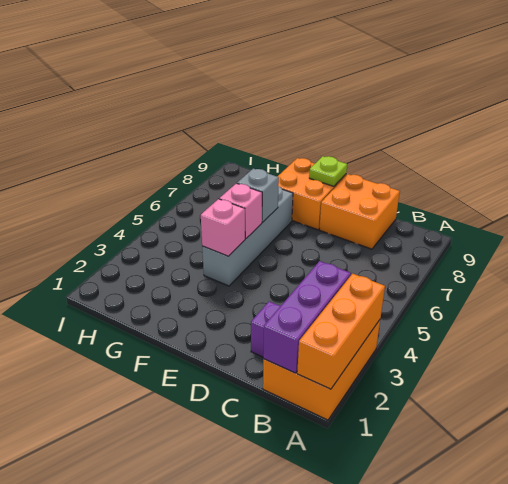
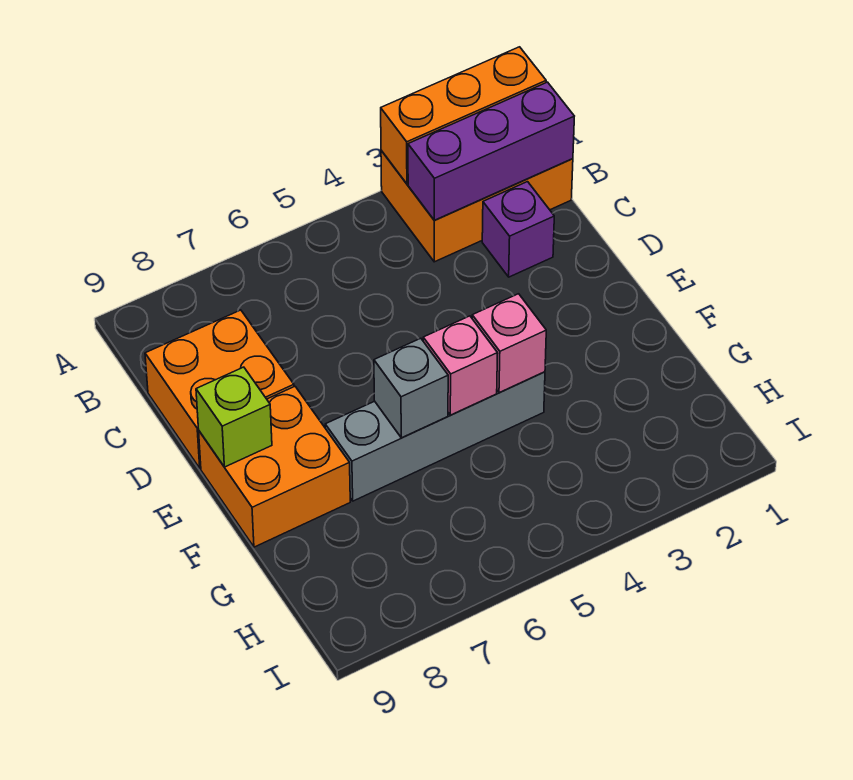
lime plate E9 level 2 -> lime brick E9 level 2

